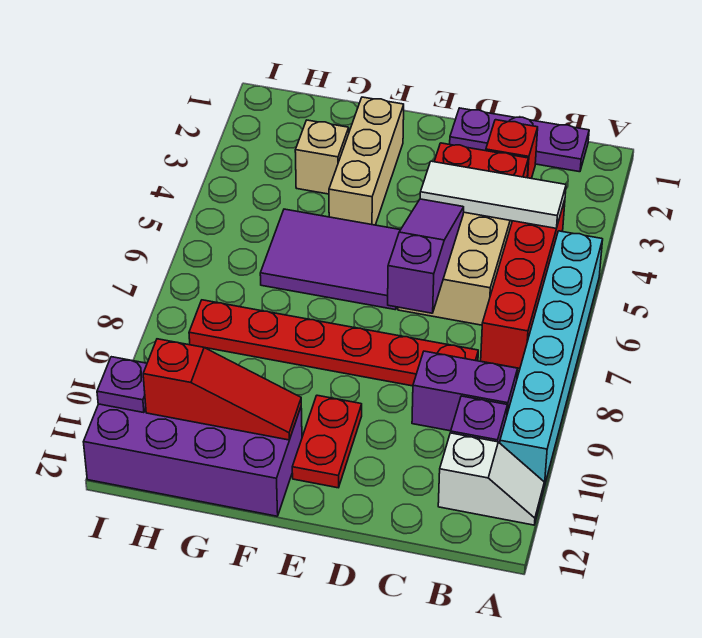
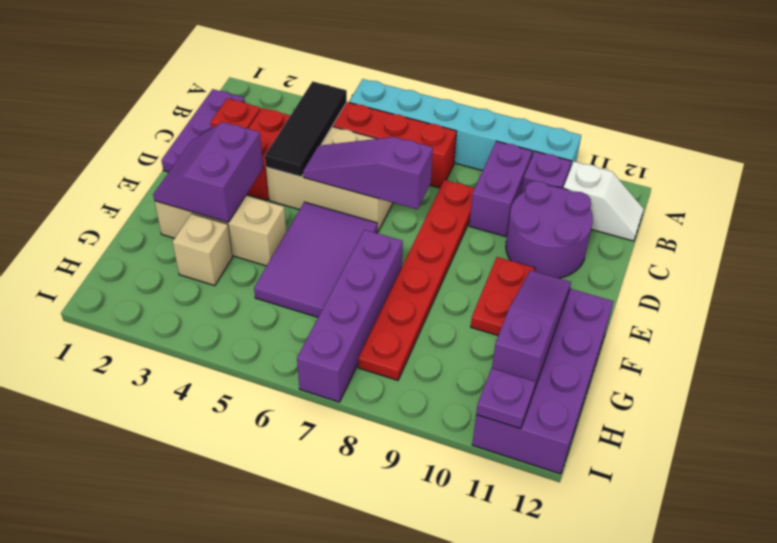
white slope A11:B11 level 1 top B -> white slope B11:B12 level 1 top 11
white tile B4:D4 level 2 -> black tile B4:D4 level 2
none -> purple round brick C10:D11 level 1
none -> purple slope E2:F3 level 2 top 3
red plate E10:E11 level 1 -> red plate E10:F10 level 1
none -> purple brick F7:I7 level 1
red slope F11:H11 level 2 top H -> purple slope F11:H11 level 2 top H

